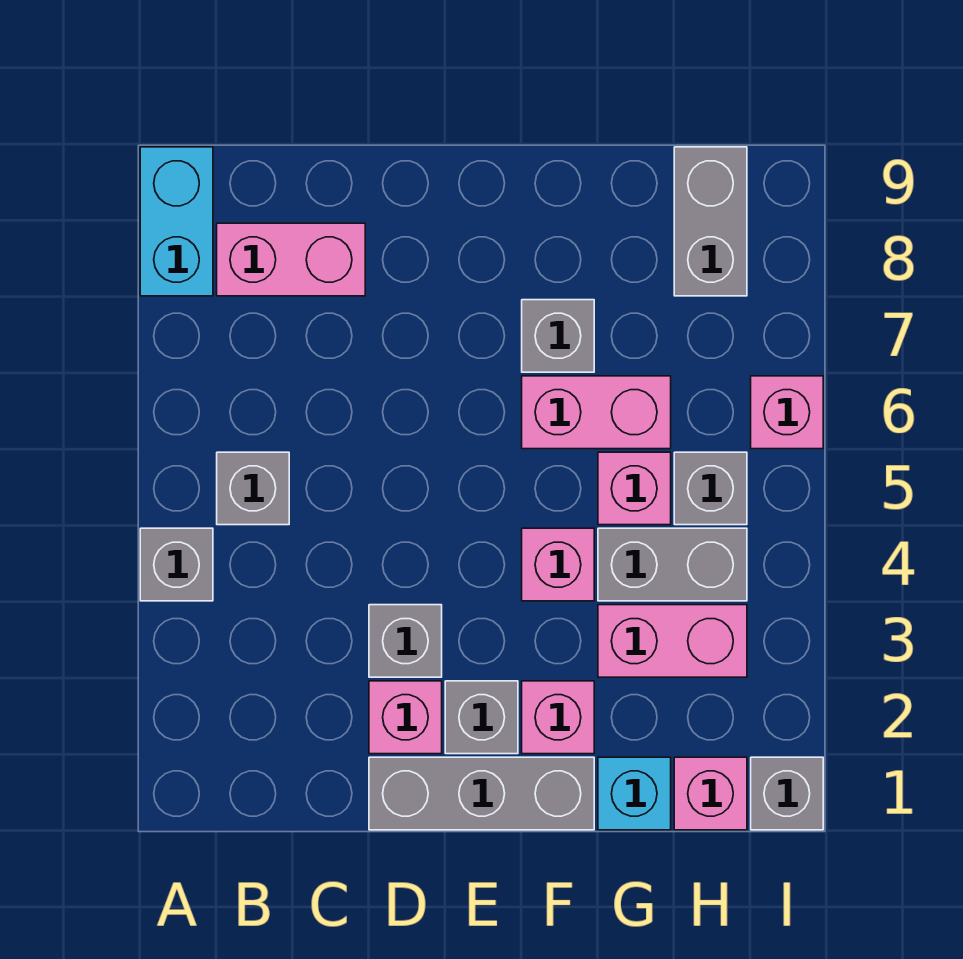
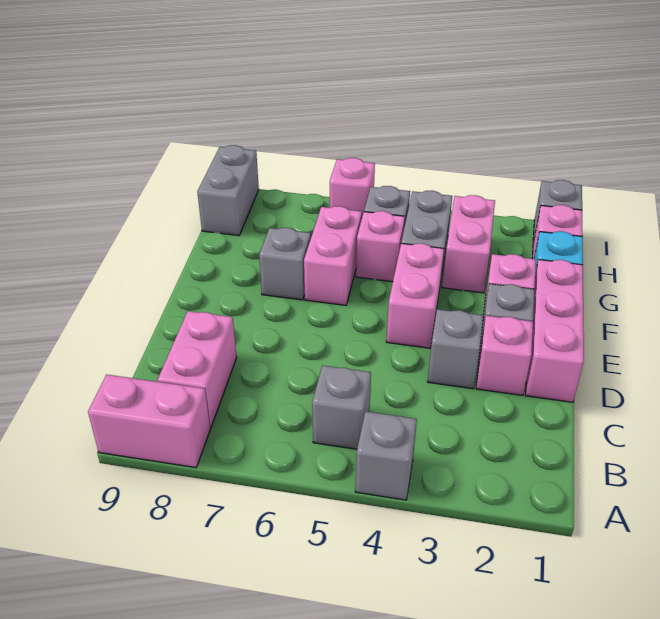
cyan brick A8:A9 level 1 -> pink brick A8:A9 level 1
grey brick D1:F1 level 1 -> pink brick D1:F1 level 1
pink brick F4 level 1 -> pink brick E4:F4 level 1
grey brick H8:H9 level 1 -> grey brick H9:I9 level 1

